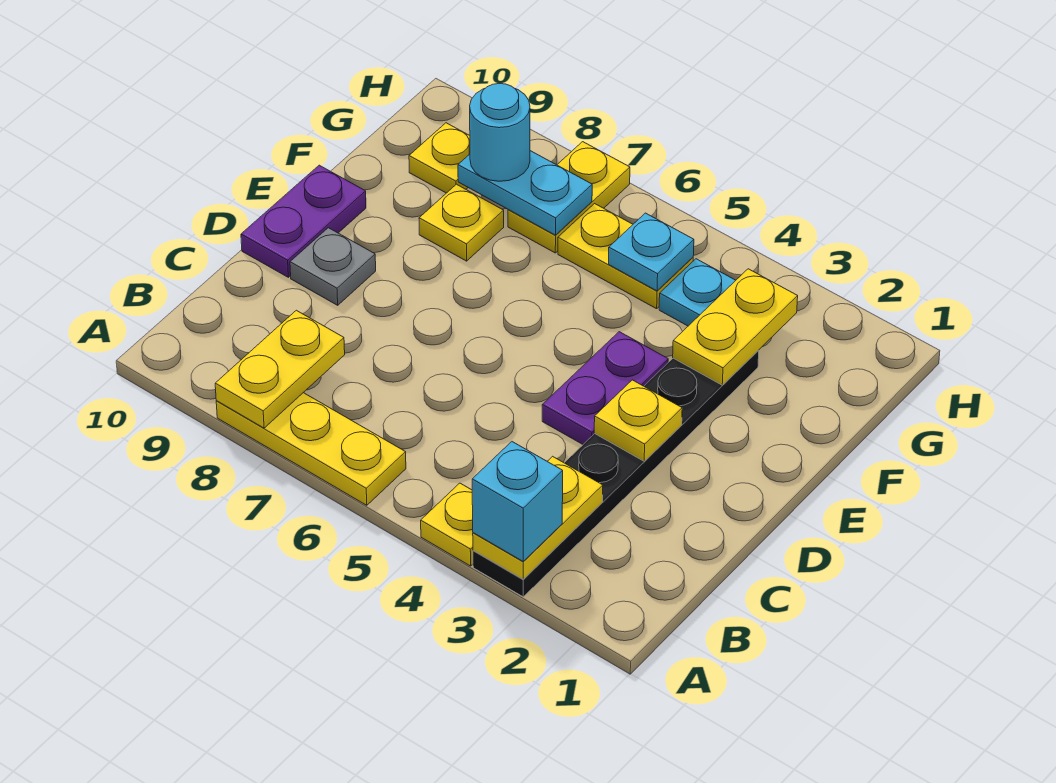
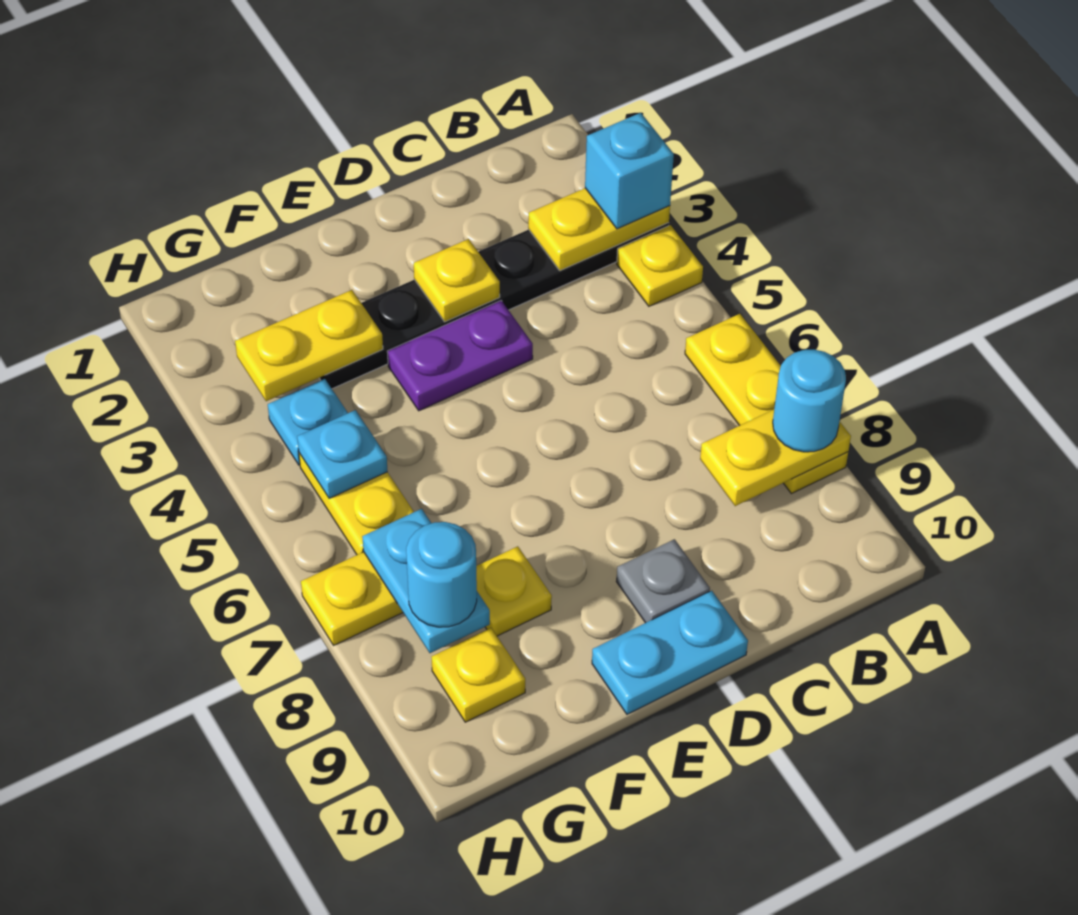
none -> cyan round brick A8 level 3
purple plate D10:E10 level 1 -> cyan plate D10:E10 level 1

